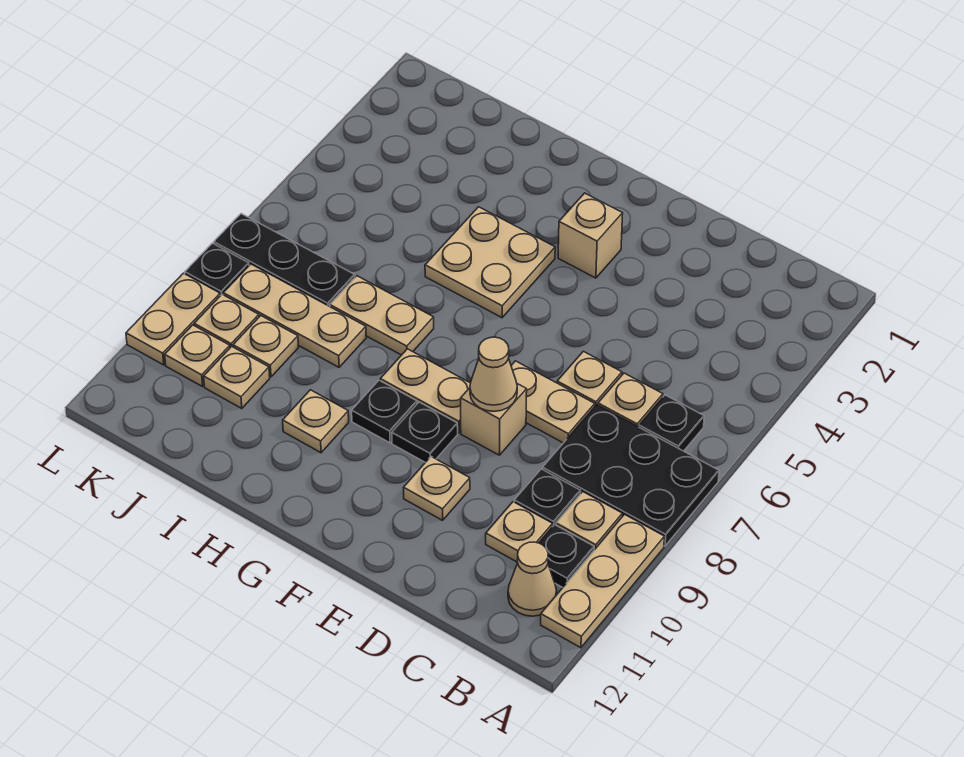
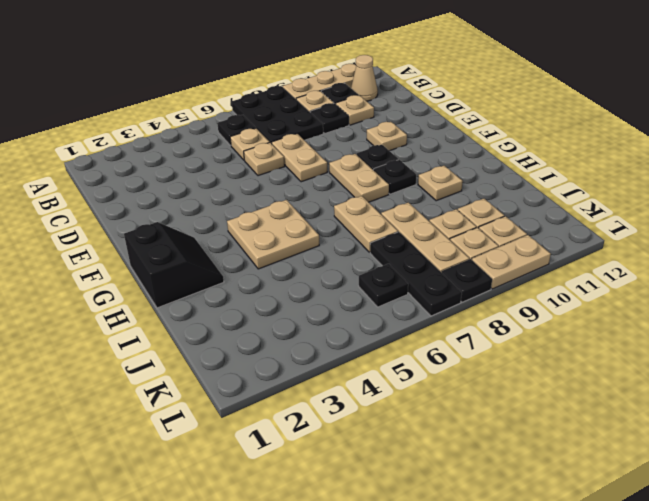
tan brick E8 level 1 -> none
tan cone E8 level 2 -> none
tan brick F3 level 1 -> none
none -> black slope G1:H2 level 1 top 1
none -> black plate K6 level 1

